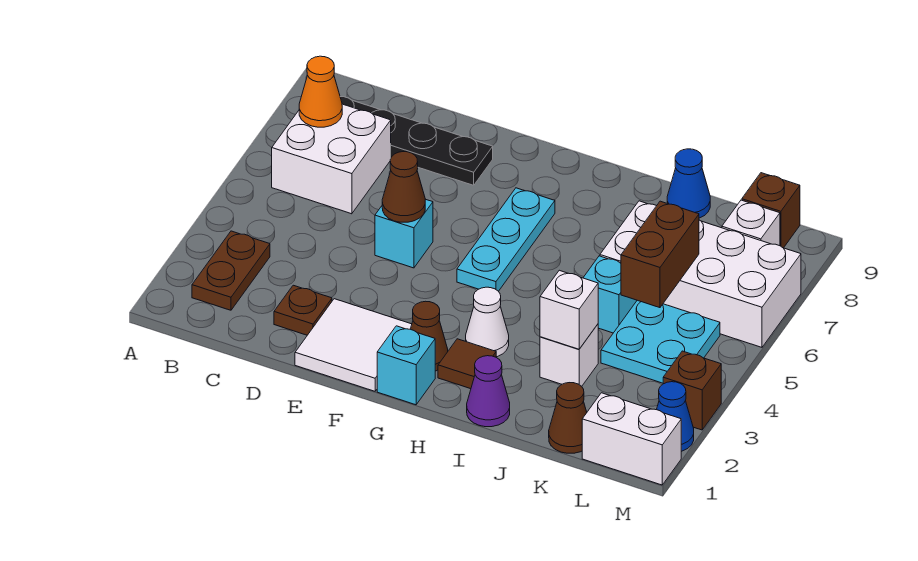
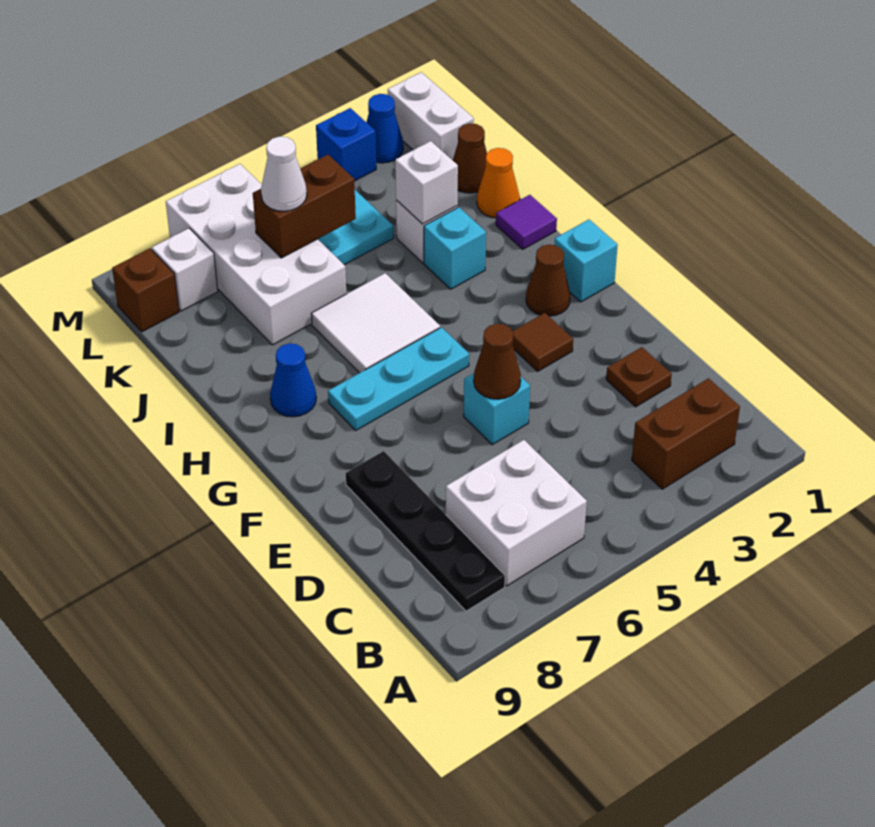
brown plate B2:B3 level 1 -> brown brick B2:B3 level 1
orange cone B7 level 2 -> orange cone J1 level 1
white tile E1:F2 level 1 -> white tile H5:I6 level 1
brown tile H2 level 1 -> brown tile F3 level 1
white cone H3 level 1 -> white cone K6 level 3
purple cone I1 level 1 -> purple tile I1 level 1
cyan brick J5 level 1 -> cyan brick I3 level 1
blue cone J9 level 1 -> blue cone H8 level 1
brown brick M3 level 1 -> blue brick M3 level 1

